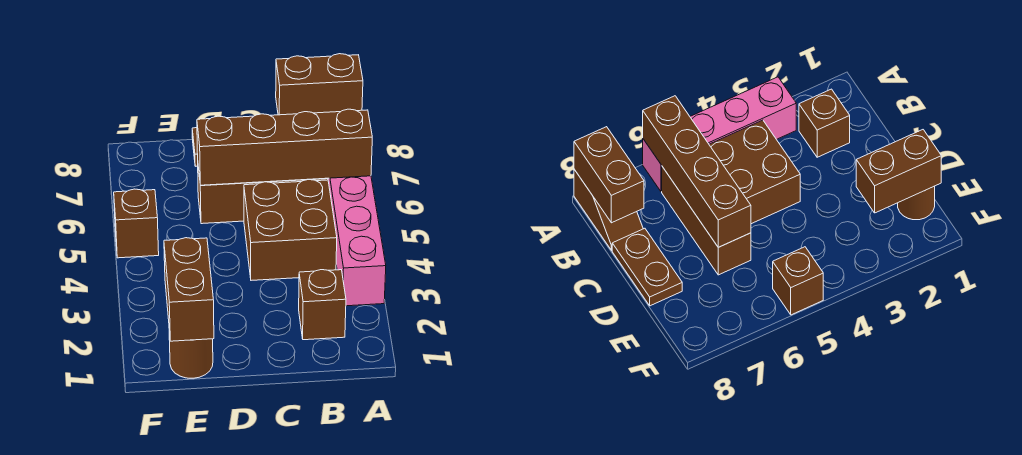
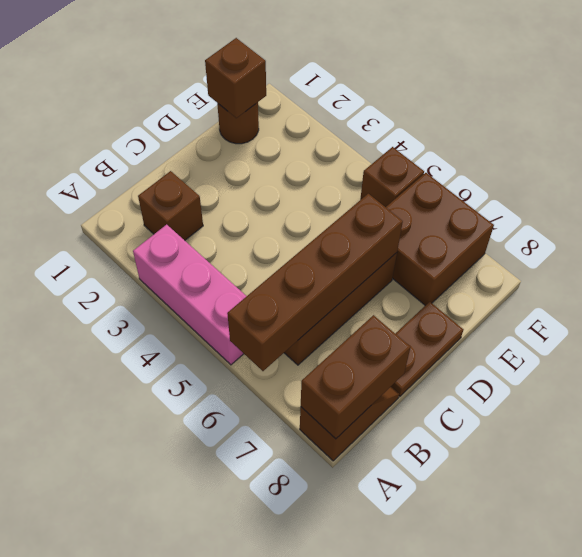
pink brick A3:A6 level 1 -> pink brick A3:A5 level 1
brown brick B4:C5 level 1 -> brown brick E6:F7 level 1
brown brick E1:E2 level 2 -> brown brick E1 level 2

